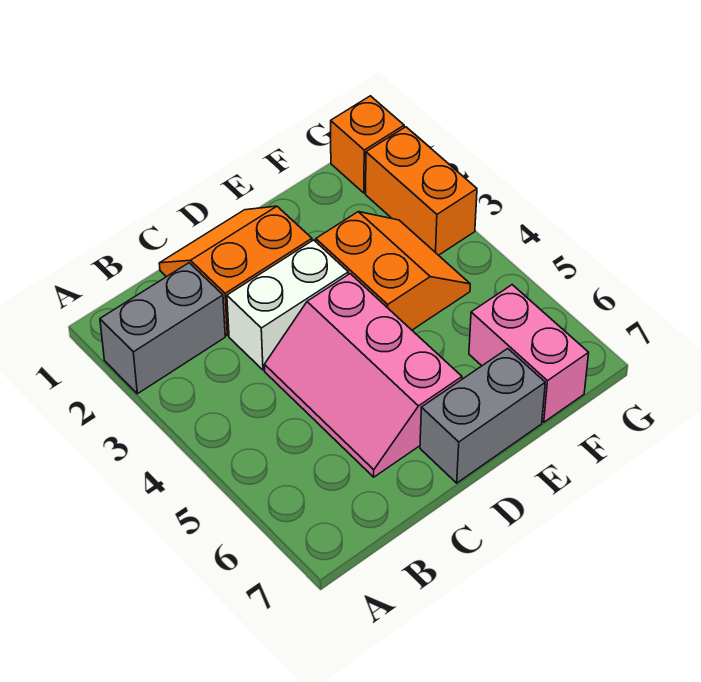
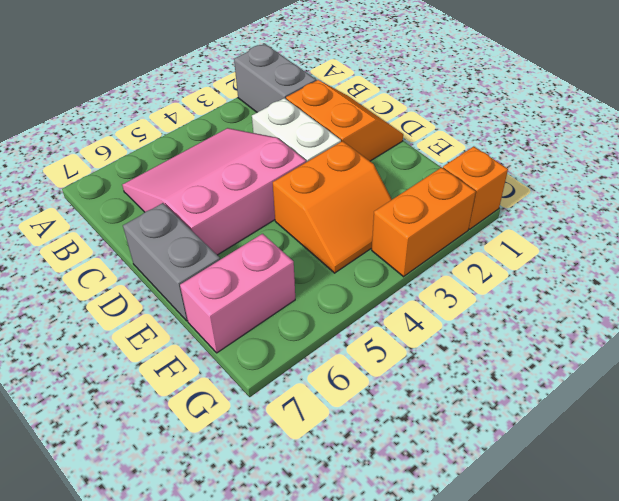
pink slope C4:D6 level 1 top D -> pink slope B4:D6 level 1 top D

